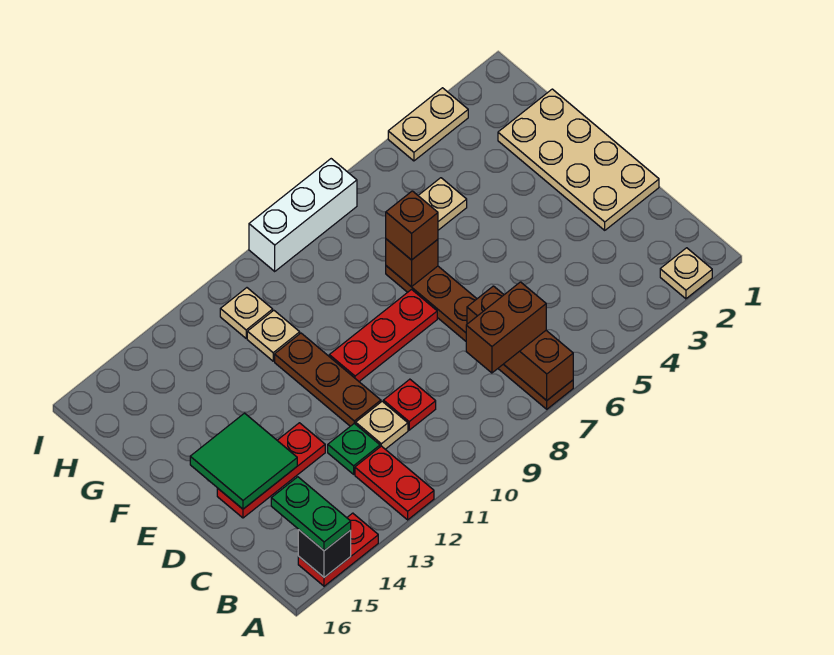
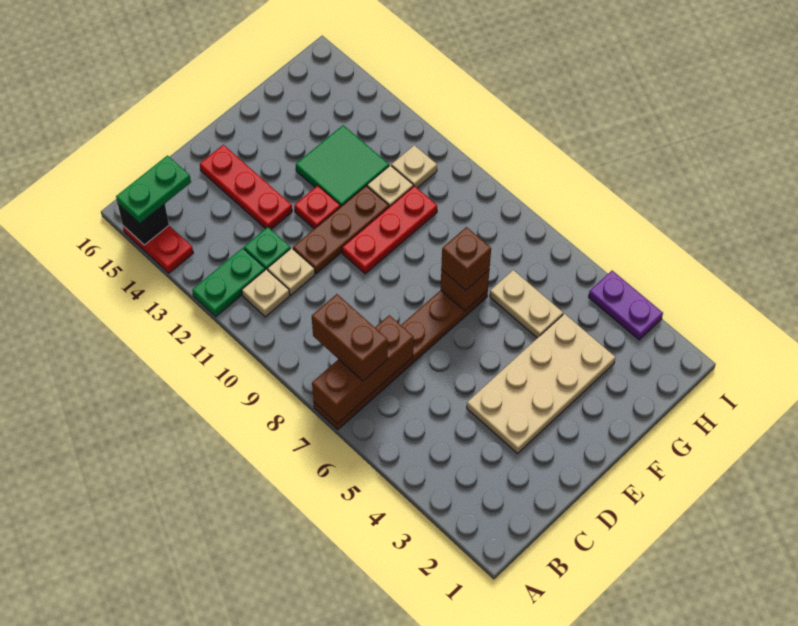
tan plate A2 level 1 -> tan plate B11 level 1
red plate A12:B12 level 1 -> green plate A12:B12 level 1
red plate C10 level 1 -> red plate E12 level 1
tan plate D1:G2 level 1 -> tan plate D3:G4 level 1
green tile D14:E15 level 2 -> green tile F12:G13 level 1
red plate E8:E10 level 1 -> red plate E10:G10 level 1
tan plate I3:I4 level 1 -> purple plate I3:I4 level 1
white brick I7:I9 level 1 -> none

